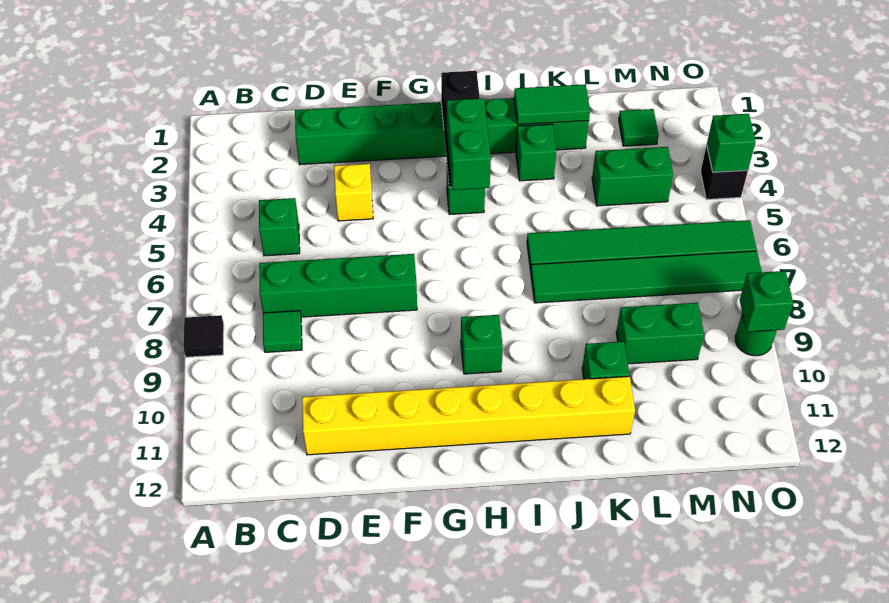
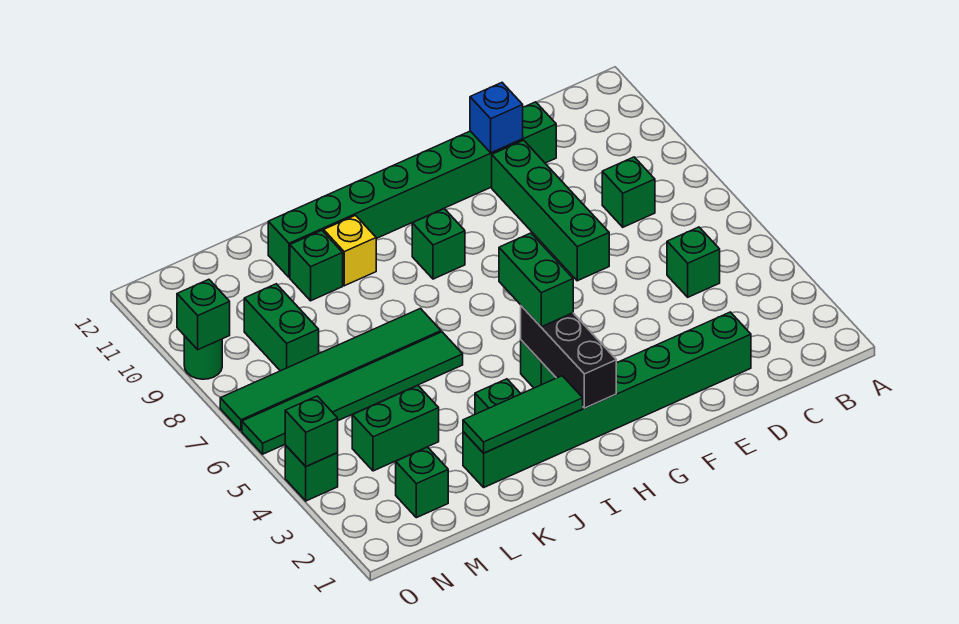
black tile A8 level 1 -> none
green brick C7:F7 level 1 -> green brick E7:E10 level 1
green tile C8 level 1 -> green brick C8 level 1
yellow brick D11:K11 level 1 -> green brick D11:K11 level 1
yellow brick E4 level 1 -> yellow brick J10 level 1
none -> blue brick E11 level 2
green tile J2:K2 level 2 -> green tile I2:K2 level 2
green brick L9:M9 level 1 -> green brick M8:M9 level 1
green tile M2 level 1 -> green brick M2 level 1
black brick O4 level 1 -> green brick O4 level 1

